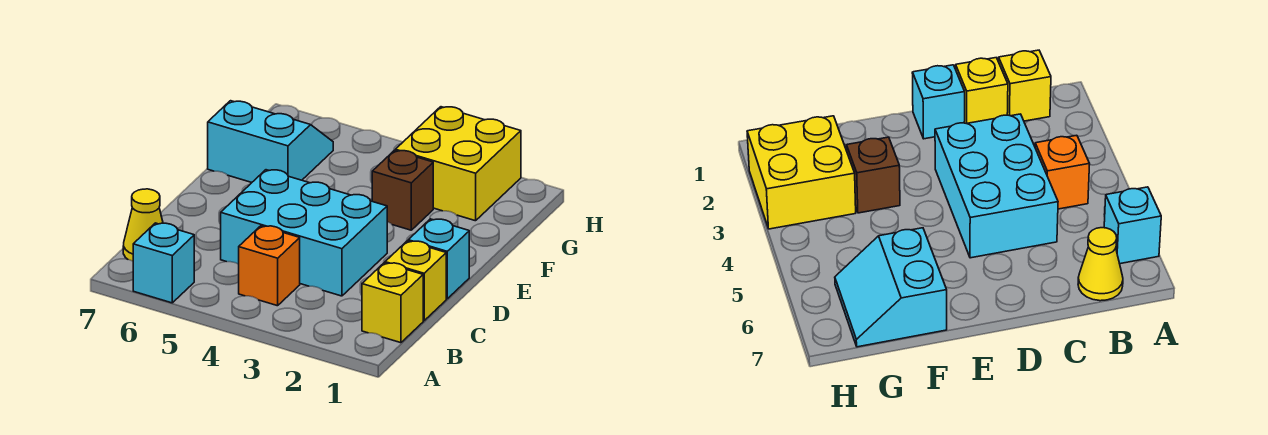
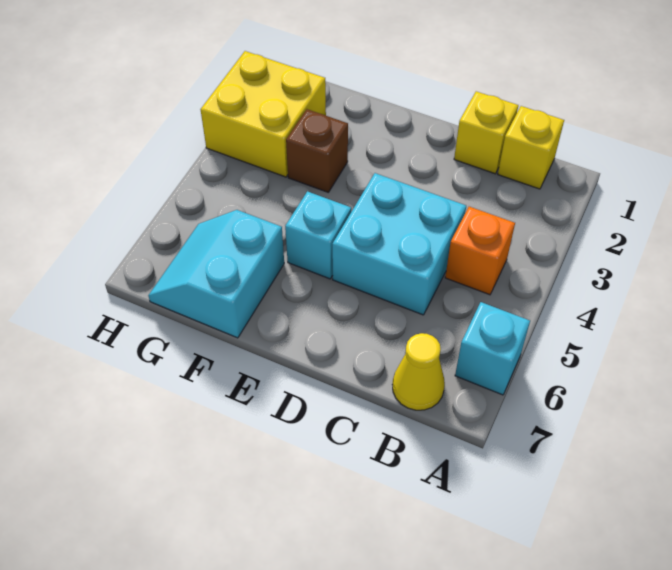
cyan brick C3:D5 level 1 -> cyan brick C4:D5 level 1
cyan brick D1 level 1 -> cyan brick E5 level 1

